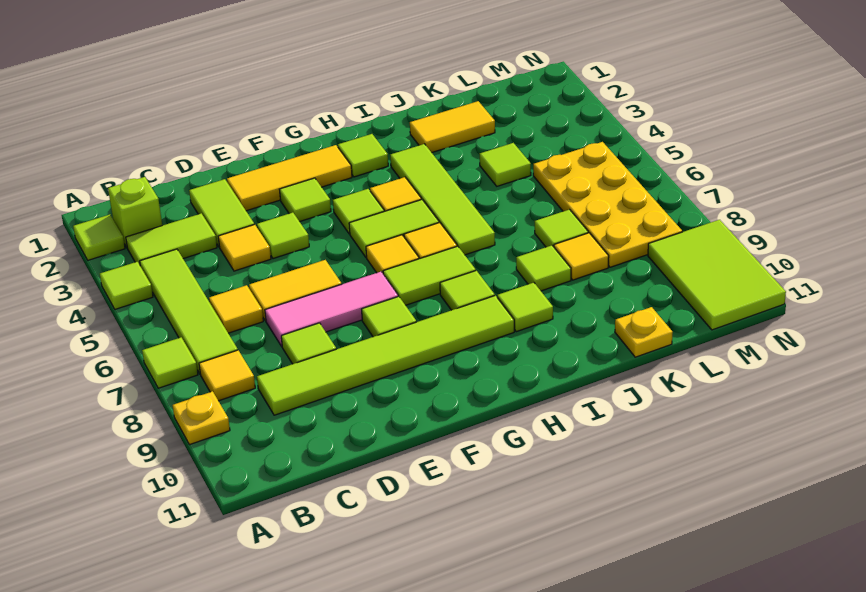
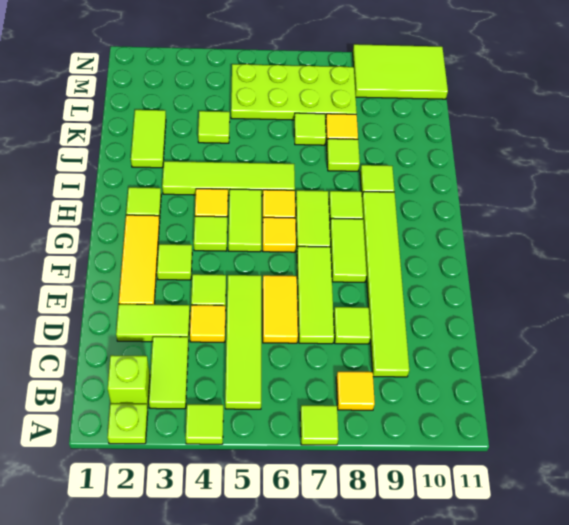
lime tile A2 level 1 -> lime plate A2 level 1
yellow plate A9 level 1 -> none
lime tile B4:B7 level 1 -> lime tile B5:E5 level 1
yellow tile C6 level 1 -> none
pink tile D7:F7 level 1 -> lime tile D7:F7 level 1
lime tile F8 level 1 -> lime tile F8:G8 level 1
yellow tile J2:K2 level 1 -> lime tile J2:K2 level 1
yellow plate K11 level 1 -> none
yellow plate L5:M8 level 1 -> lime plate L5:M8 level 1

